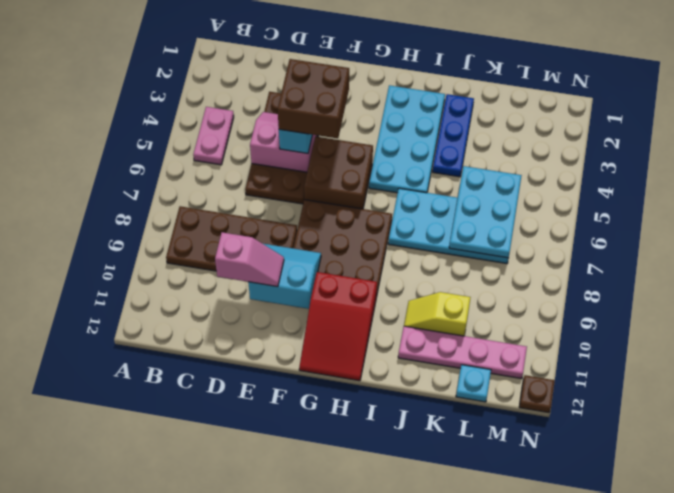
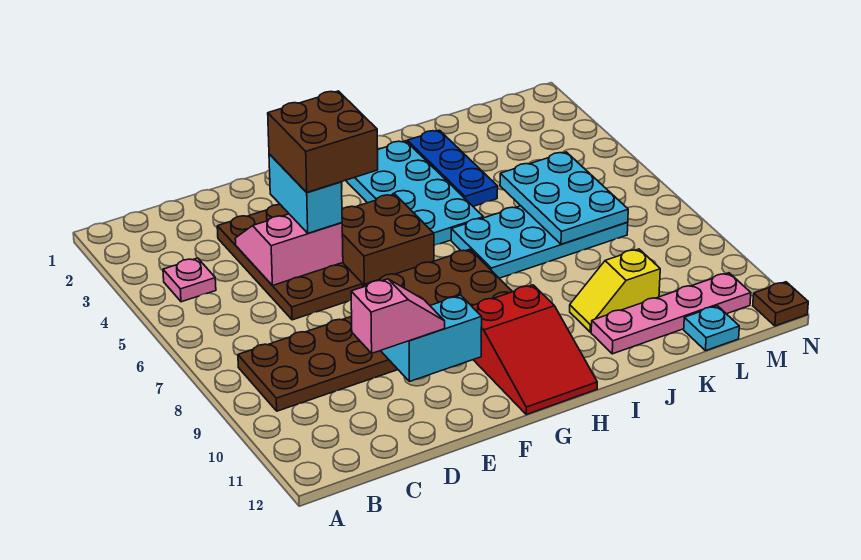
pink plate B4:B5 level 1 -> pink plate B4 level 1

